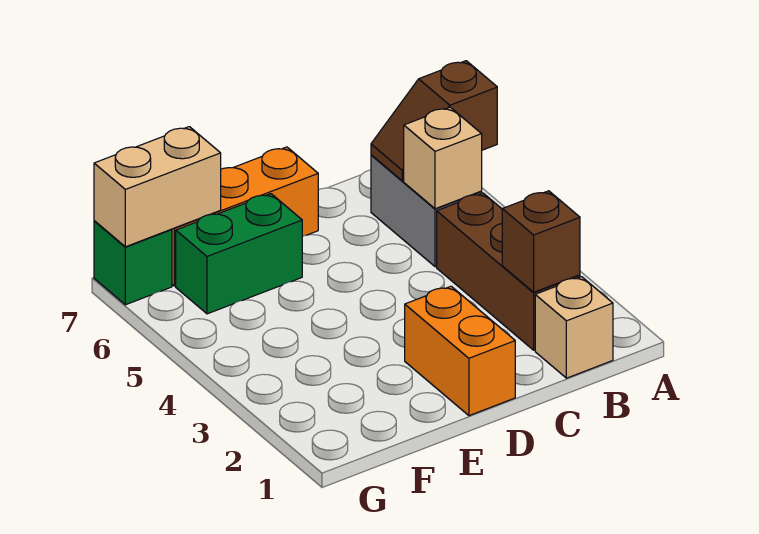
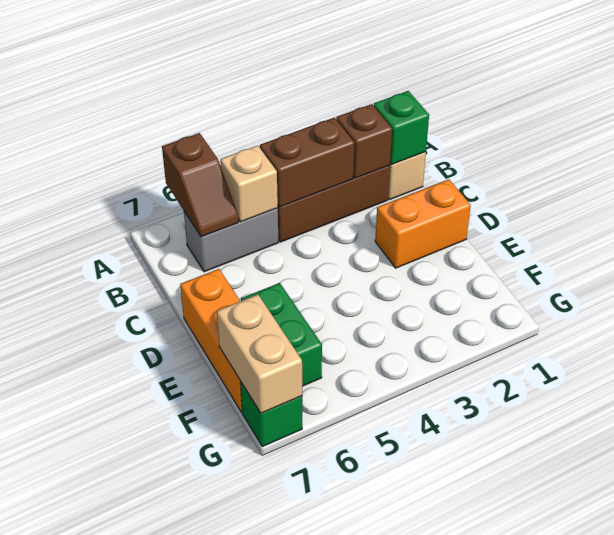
none -> green brick B1 level 2
none -> brown brick B3:B4 level 2

